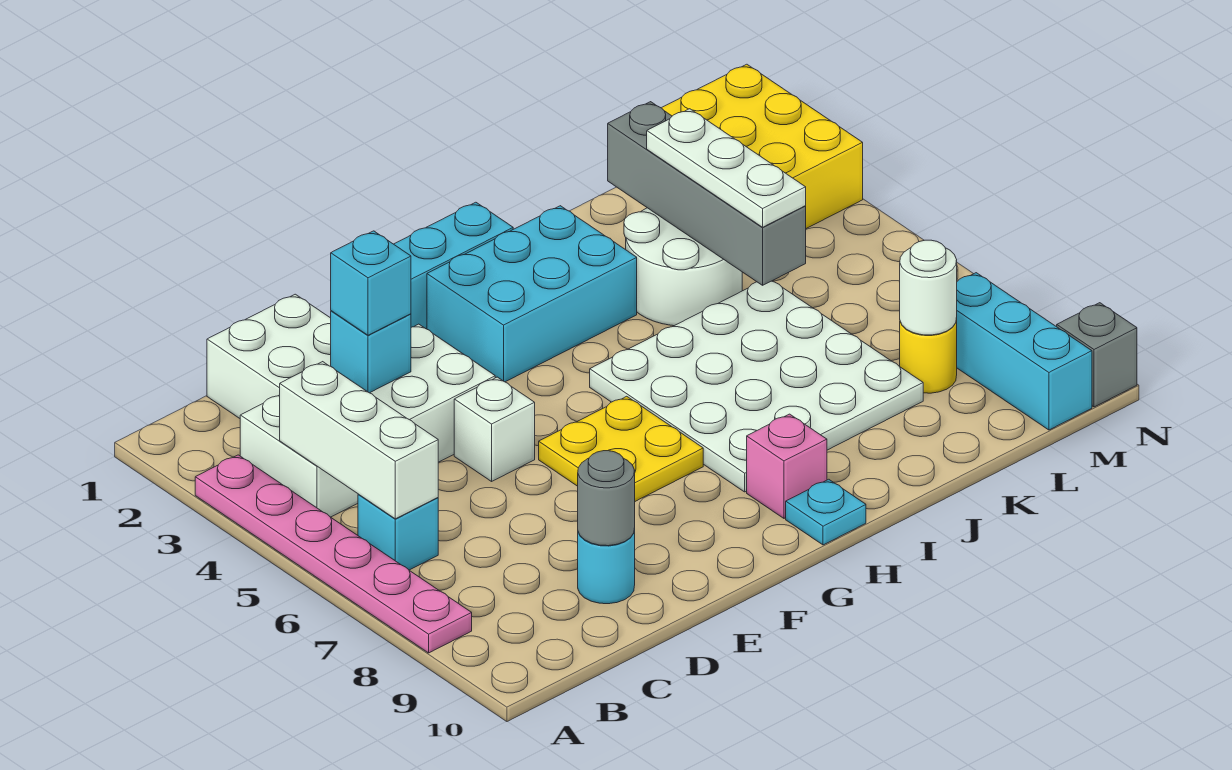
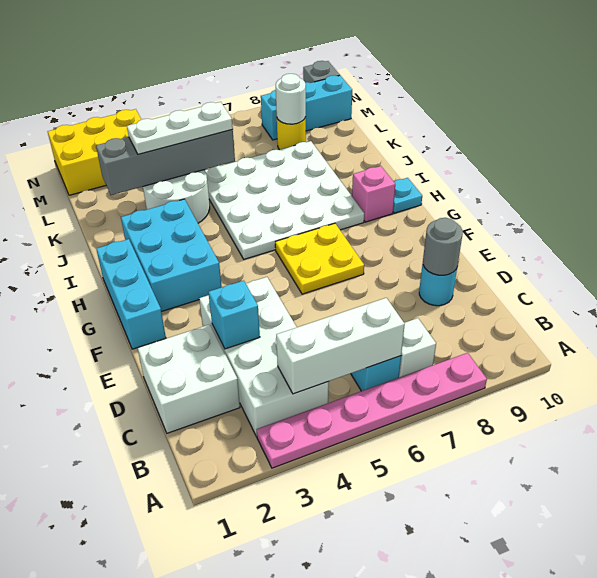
cyan brick D3 level 3 -> none
white brick E5 level 1 -> white brick B7 level 1

